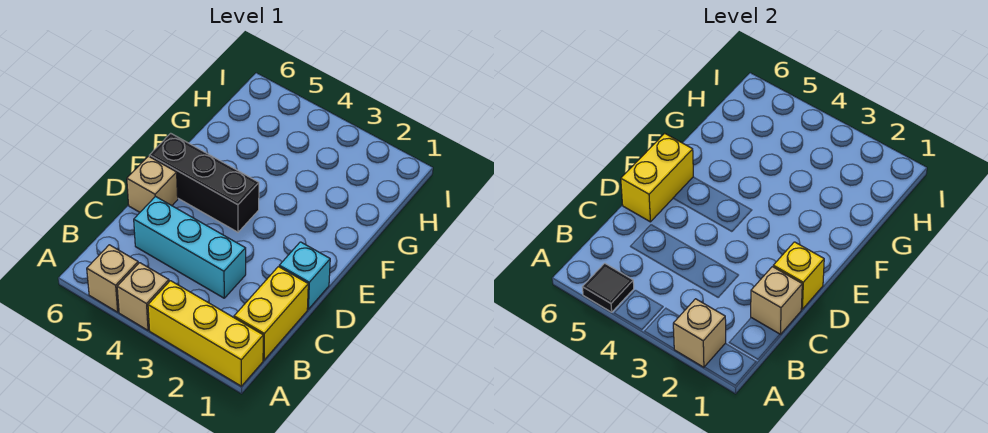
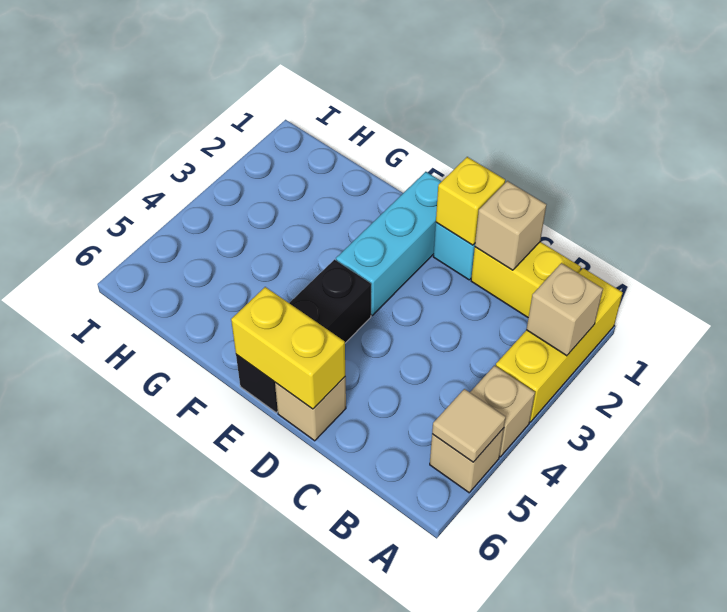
black tile A5 level 2 -> tan tile A5 level 2
cyan brick C3:C5 level 1 -> cyan brick E1:E3 level 1

